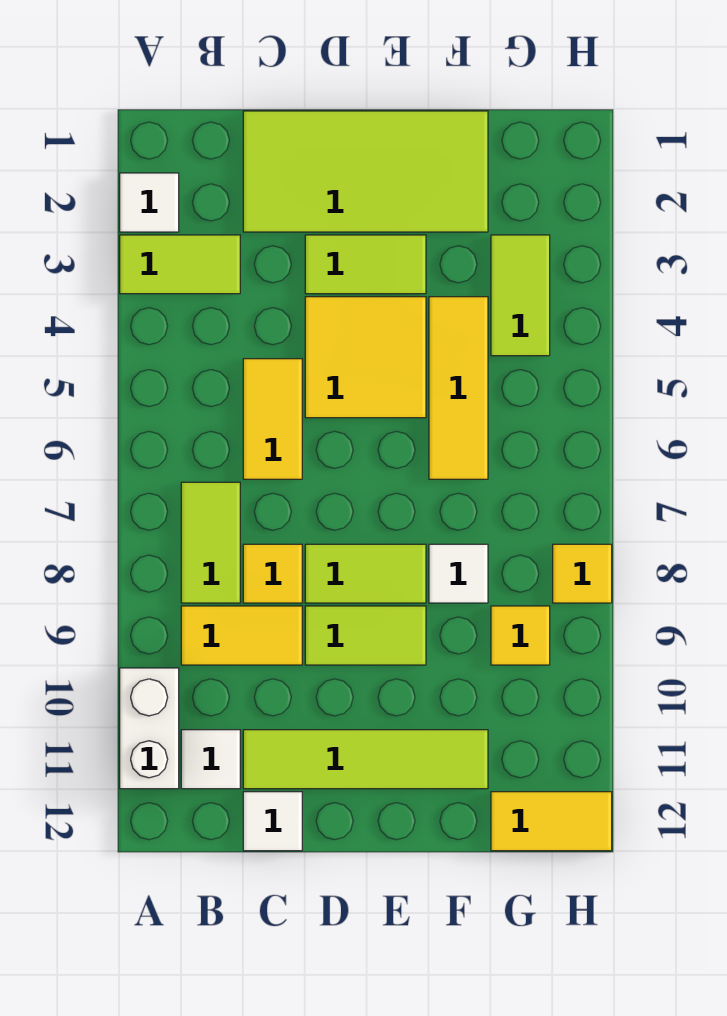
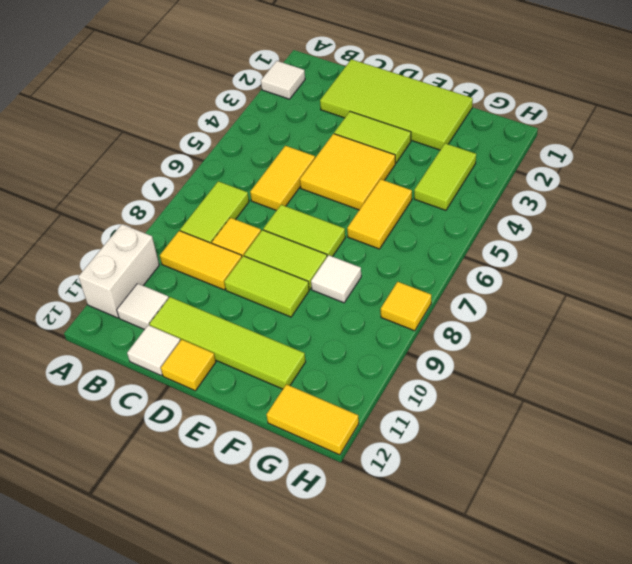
lime tile A3:B3 level 1 -> lime tile D7:E7 level 1
yellow tile F4:F6 level 1 -> yellow tile F5:F6 level 1
yellow tile G9 level 1 -> yellow tile D12 level 1

